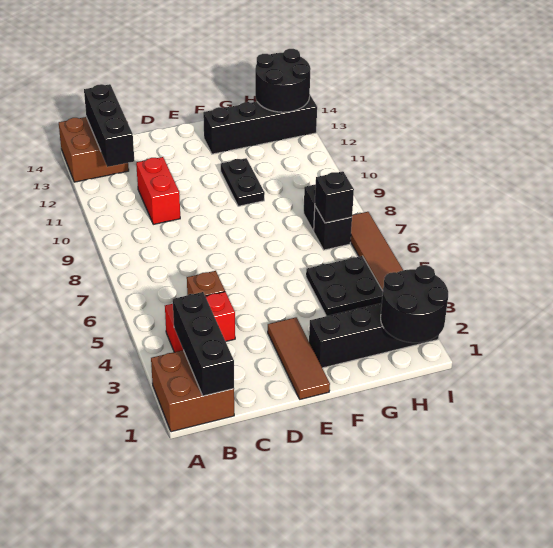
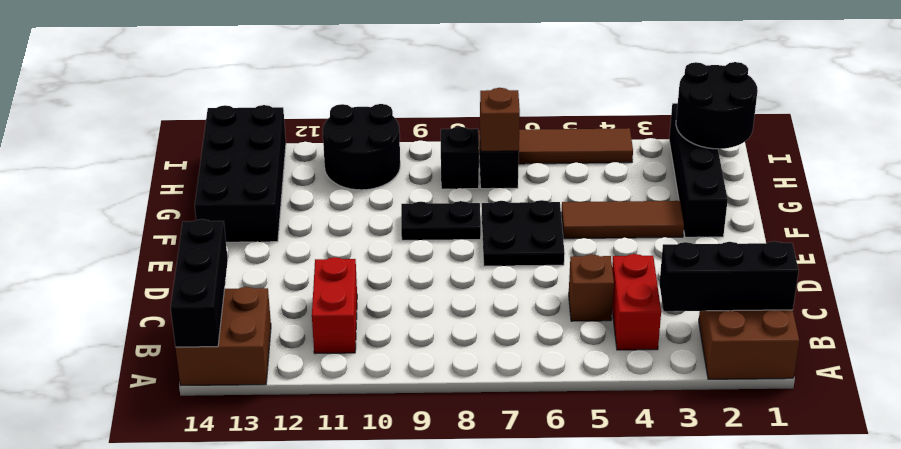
black brick B12:B14 level 2 -> black brick A14:C14 level 2
red brick C10:C11 level 1 -> red brick B11:C11 level 1
brown tile E1:E3 level 1 -> brown tile F3:F5 level 1
black plate F10:F11 level 1 -> black plate F8:F9 level 1
black brick F13:I13 level 1 -> black brick F13:I14 level 1
black plate G4:H5 level 1 -> black plate E6:F7 level 1
black brick H7 level 2 -> brown brick H7 level 2
black round brick H13:I14 level 2 -> black round brick H10:I11 level 1

